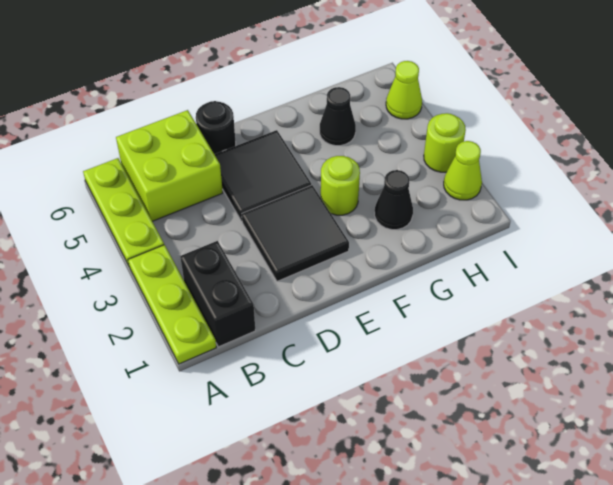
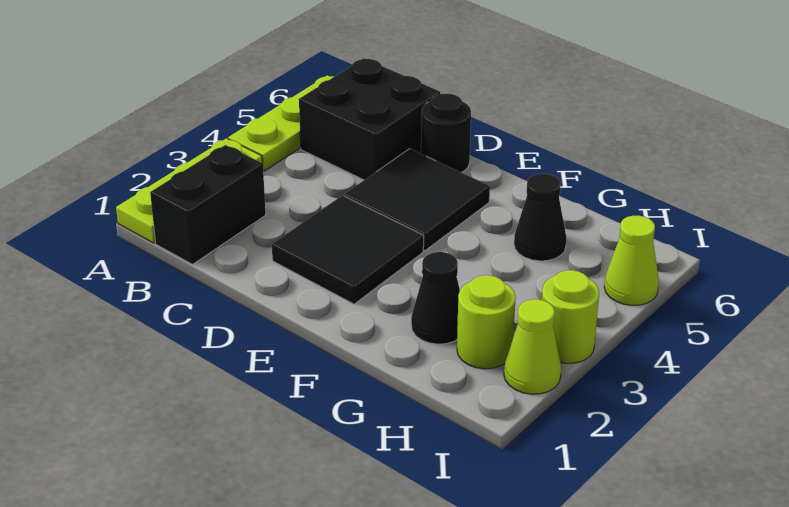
lime brick B5:C6 level 1 -> black brick B5:C6 level 1
lime round brick F3 level 1 -> lime round brick H2 level 1

